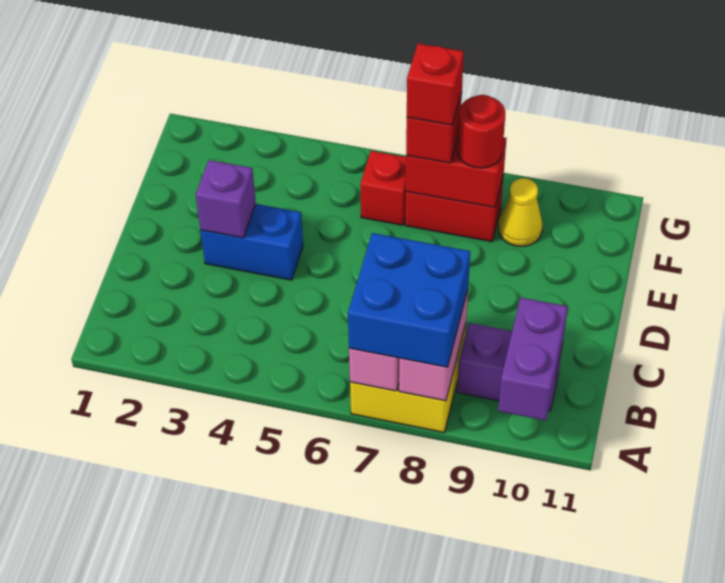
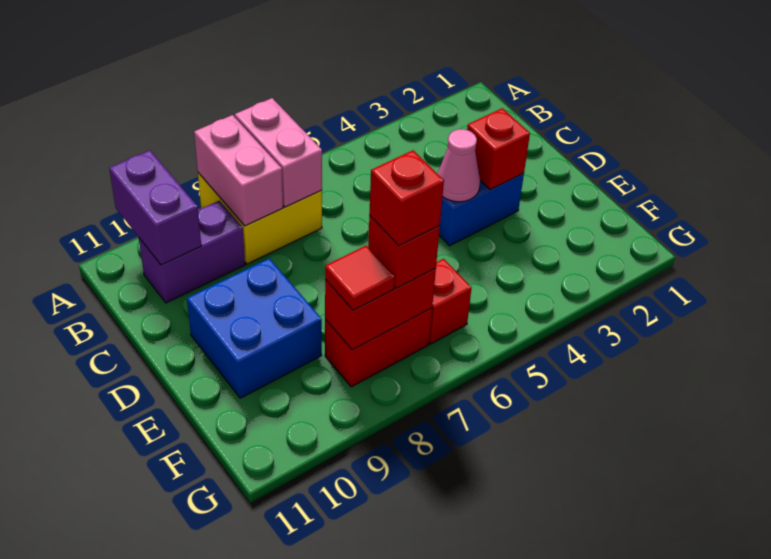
blue brick A7:B8 level 3 -> blue brick D9:E10 level 1
purple brick D3 level 2 -> red brick D3 level 2
none -> pink cone D4 level 2
red round brick F8 level 3 -> red tile F8 level 3
yellow cone F9 level 1 -> none

